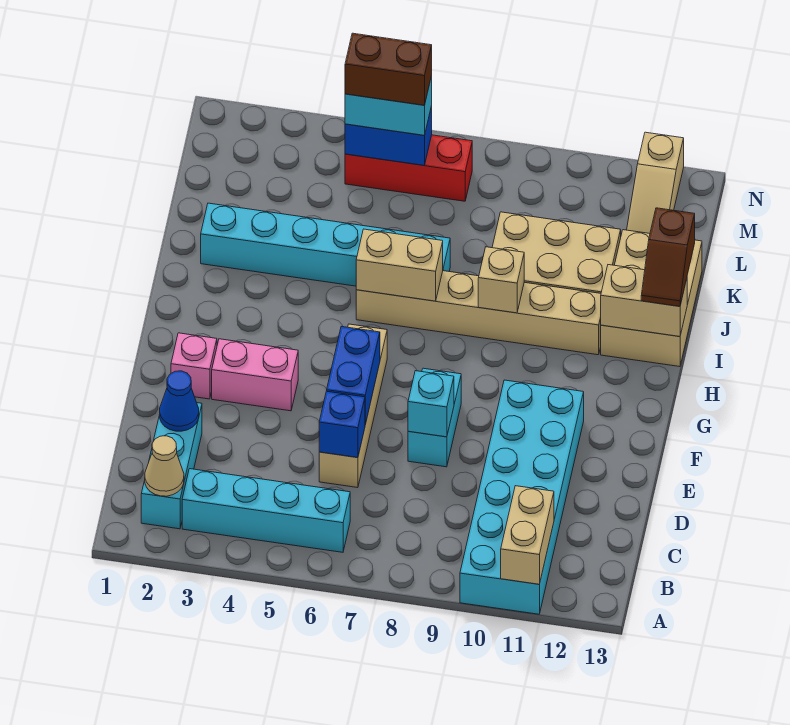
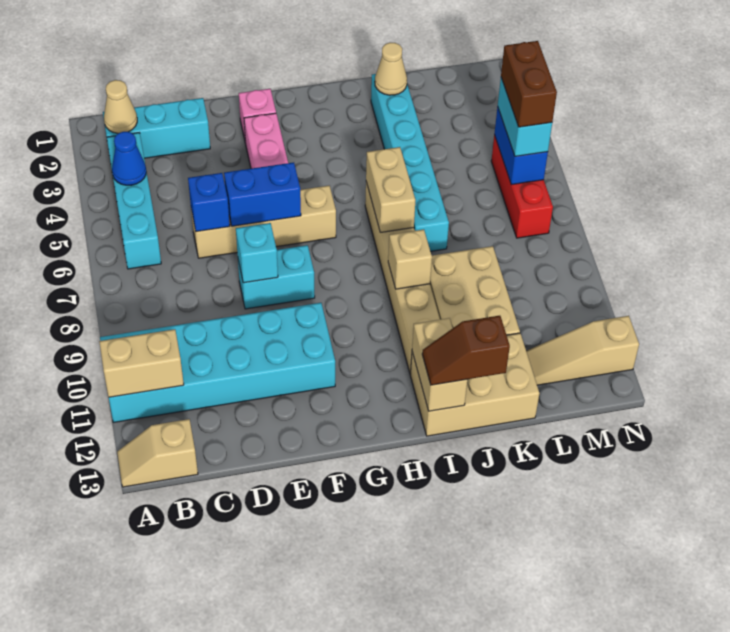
none -> tan slope A13:B13 level 1 top B
blue cone D2 level 2 -> blue cone B4 level 2
none -> tan cone J2 level 2

